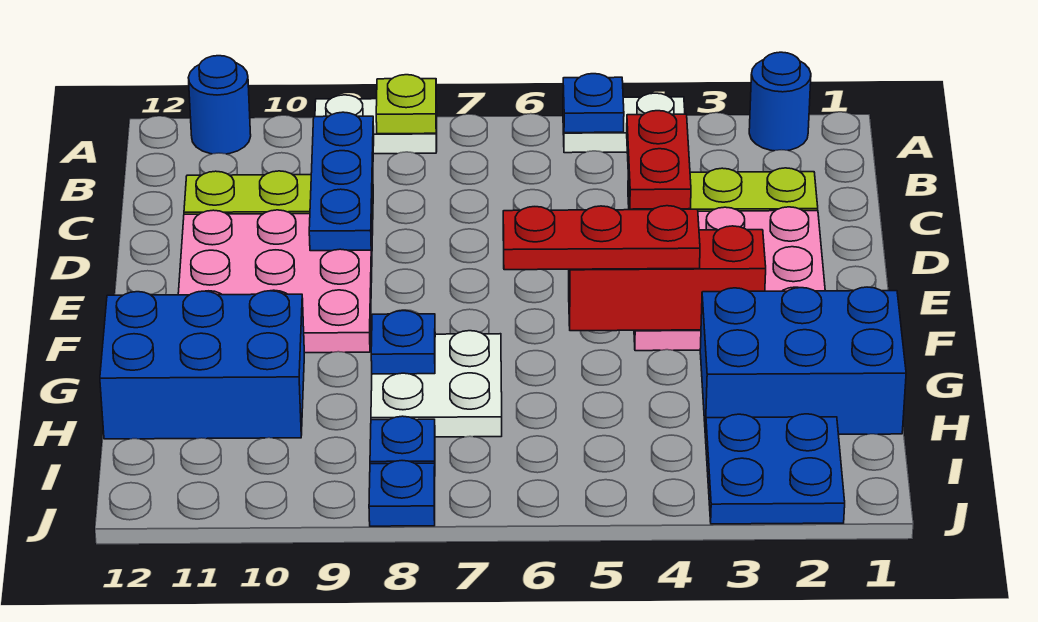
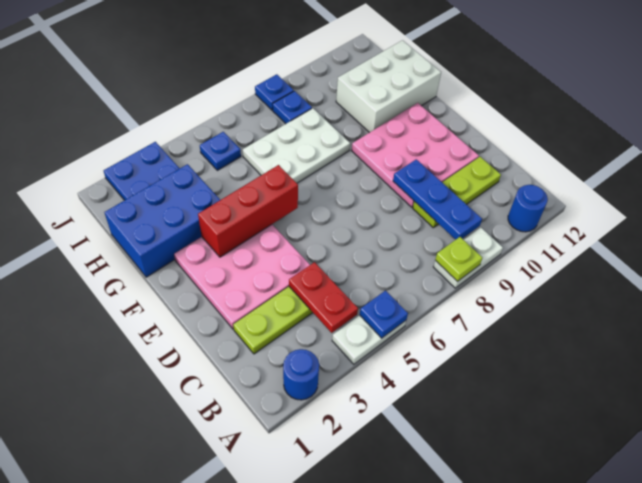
red plate F4:F6 level 3 -> none
white plate G7:H8 level 1 -> white plate G6:H8 level 1
blue plate G8 level 2 -> blue plate I5 level 1
blue brick G10:H12 level 1 -> white brick G10:H12 level 1

